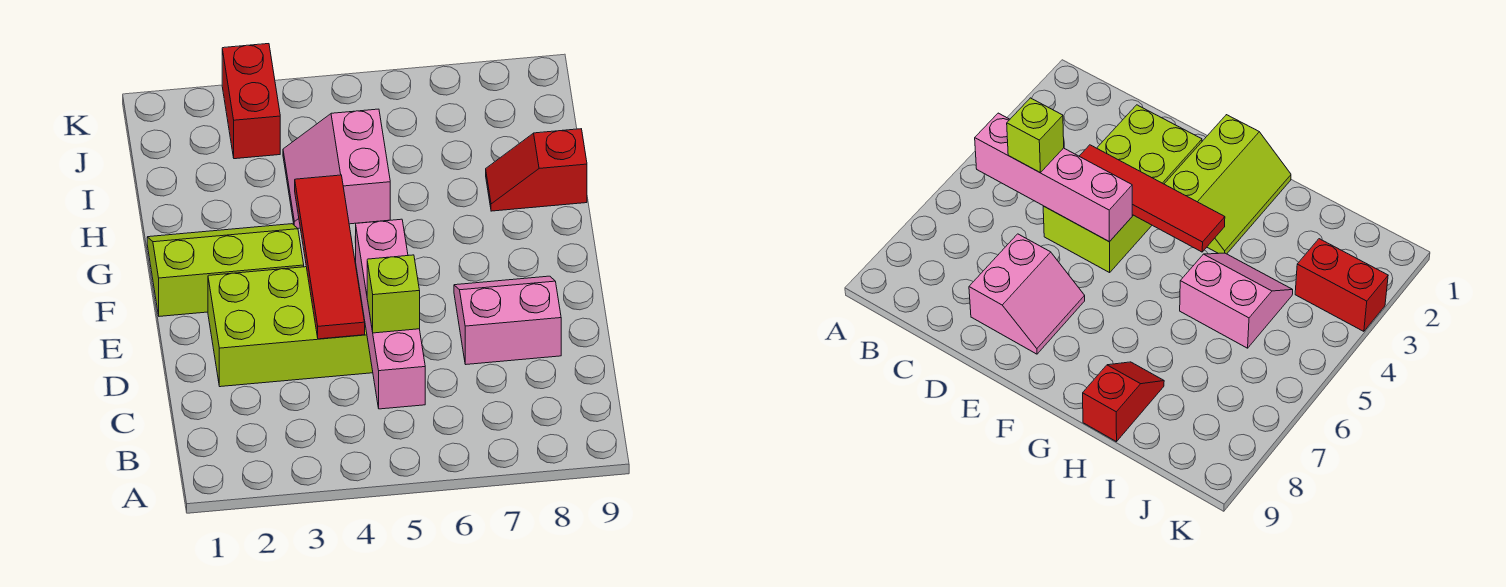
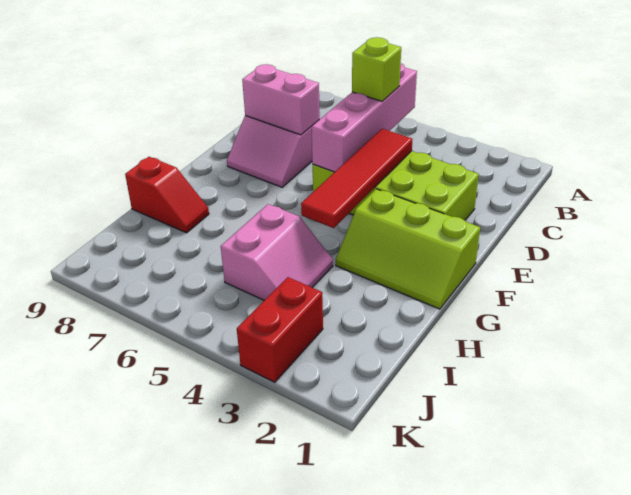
none -> pink brick D7:D8 level 2

